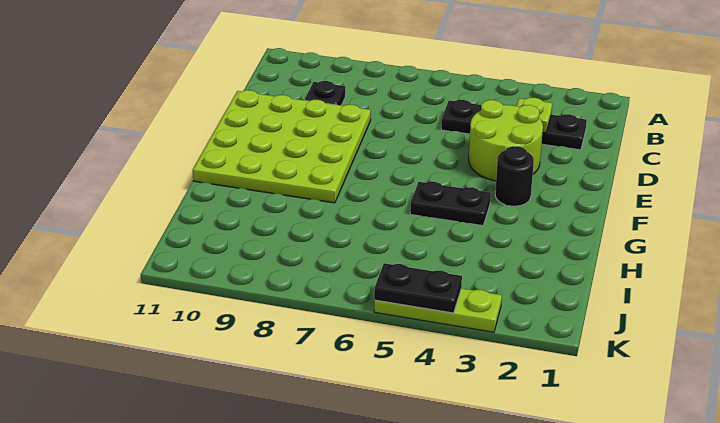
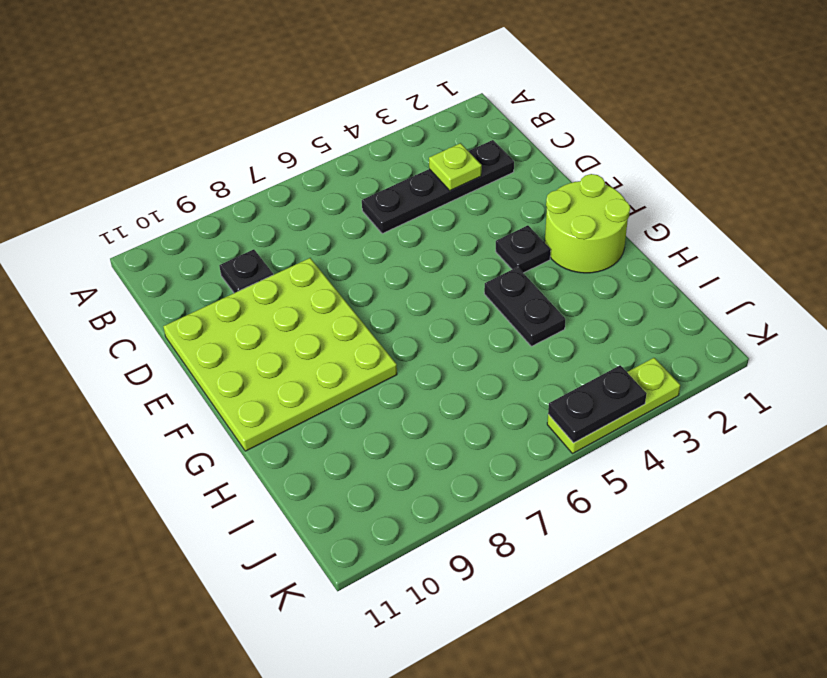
lime round brick D3:E4 level 1 -> lime round brick F1:G2 level 1
black round brick F3 level 1 -> black plate F3 level 1
black plate G4:G5 level 1 -> black plate G4:H4 level 1

